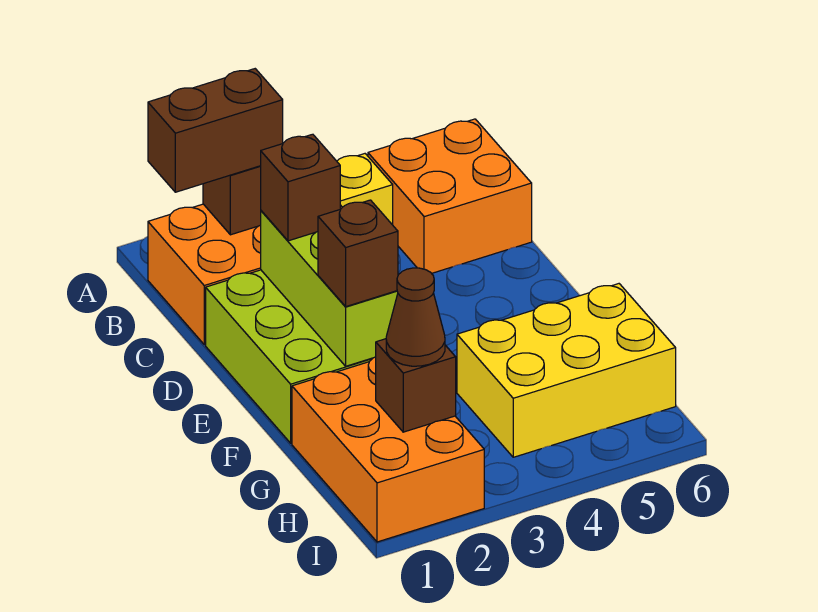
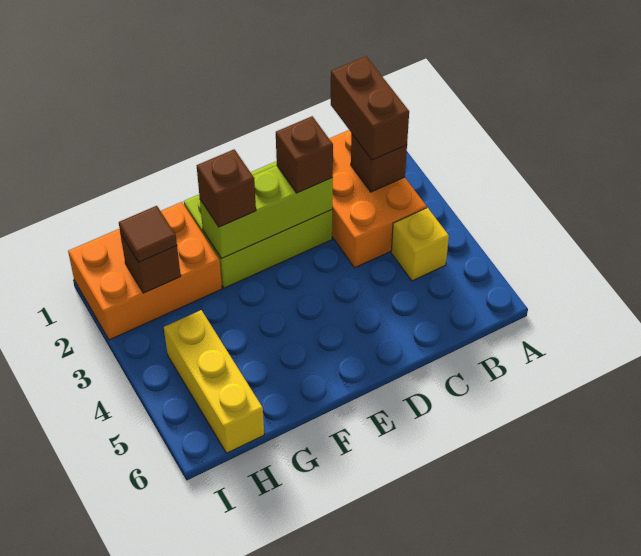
orange brick B5:C6 level 1 -> none
yellow brick G4:H6 level 1 -> yellow brick H4:H6 level 1
brown cone H2 level 3 -> brown tile H2 level 3

